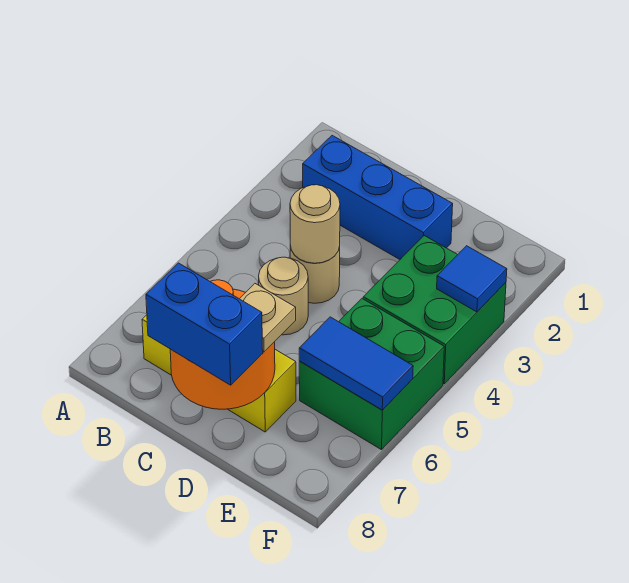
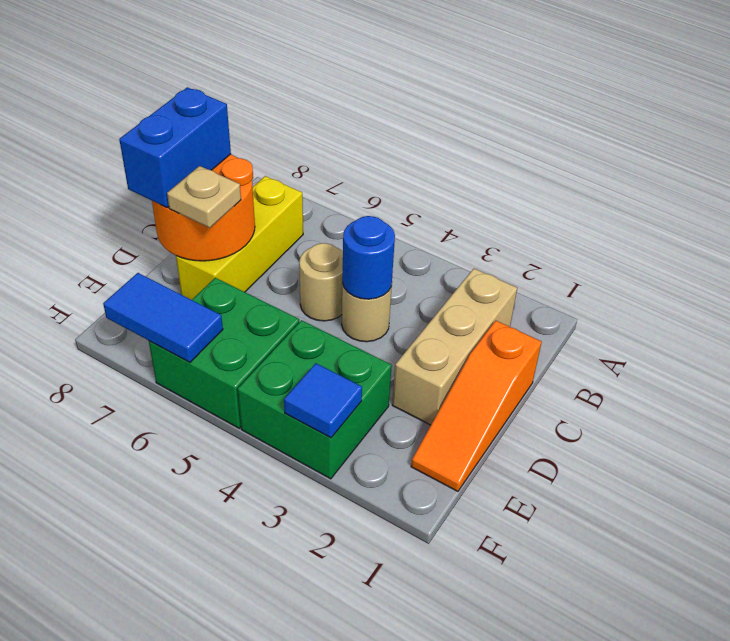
blue brick B2:D2 level 1 -> tan brick B2:D2 level 1
none -> orange slope C1:E1 level 1 top C
tan round brick C4 level 2 -> blue round brick C4 level 2
blue tile E6:F6 level 2 -> blue tile F6:F7 level 2

